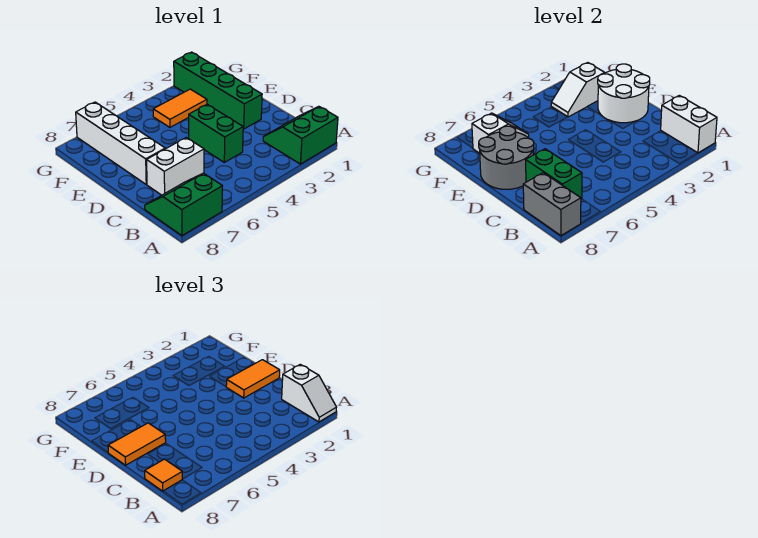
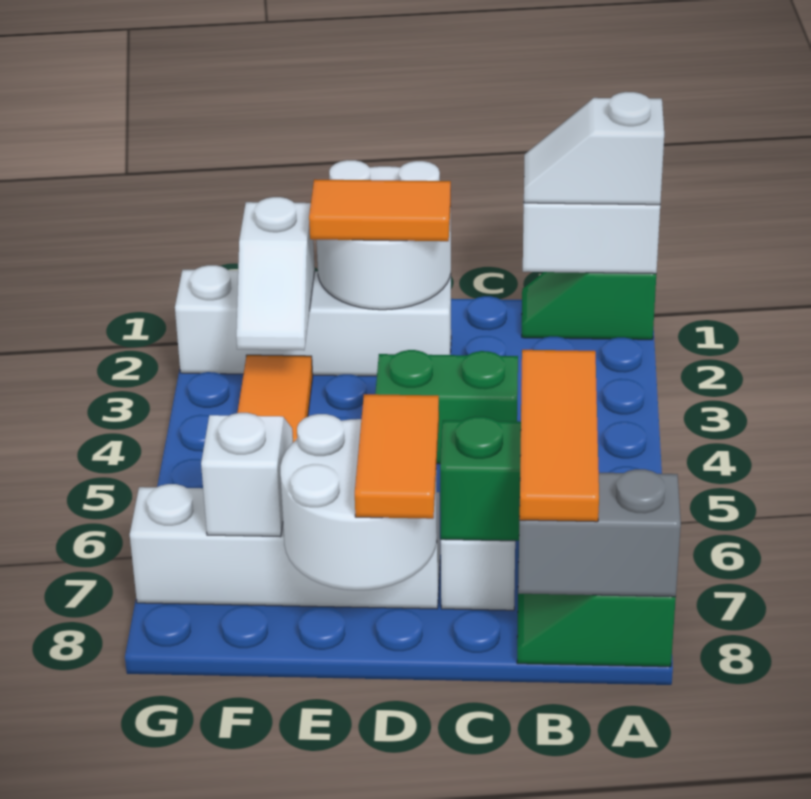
green slope A1:B2 level 1 top A -> green slope A1:B1 level 1 top A
white slope A1:B1 level 3 top B -> white slope A1:B1 level 3 top A
orange tile B8 level 3 -> orange tile B6:B8 level 3
orange tile D1:D2 level 3 -> orange tile D2:E2 level 3
green brick D2:G2 level 1 -> white brick D2:G2 level 1
grey round brick D7:E8 level 2 -> white round brick D7:E8 level 2

